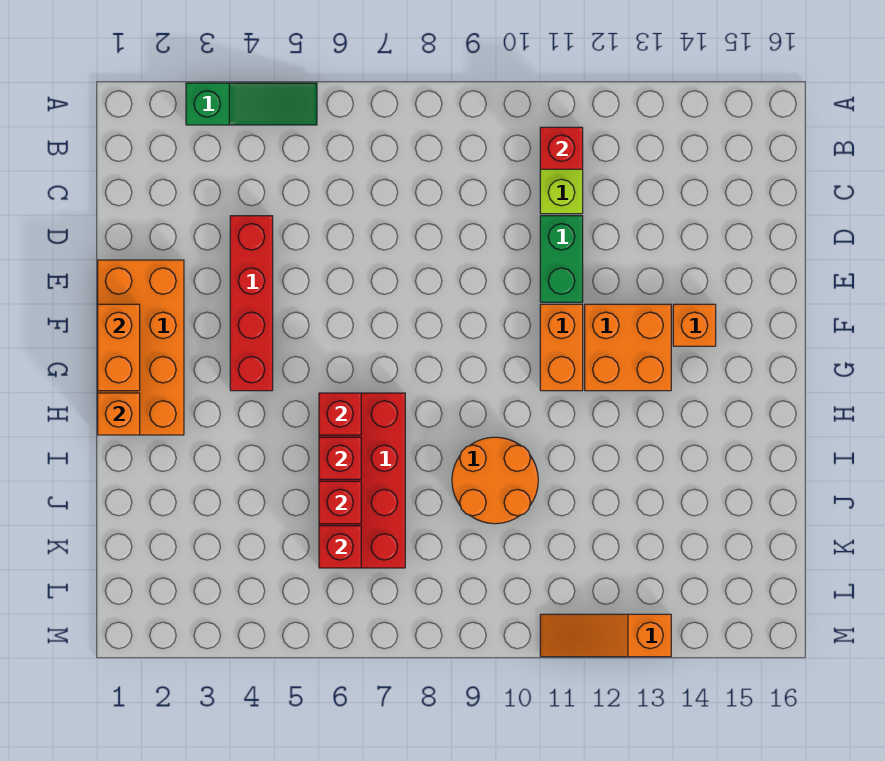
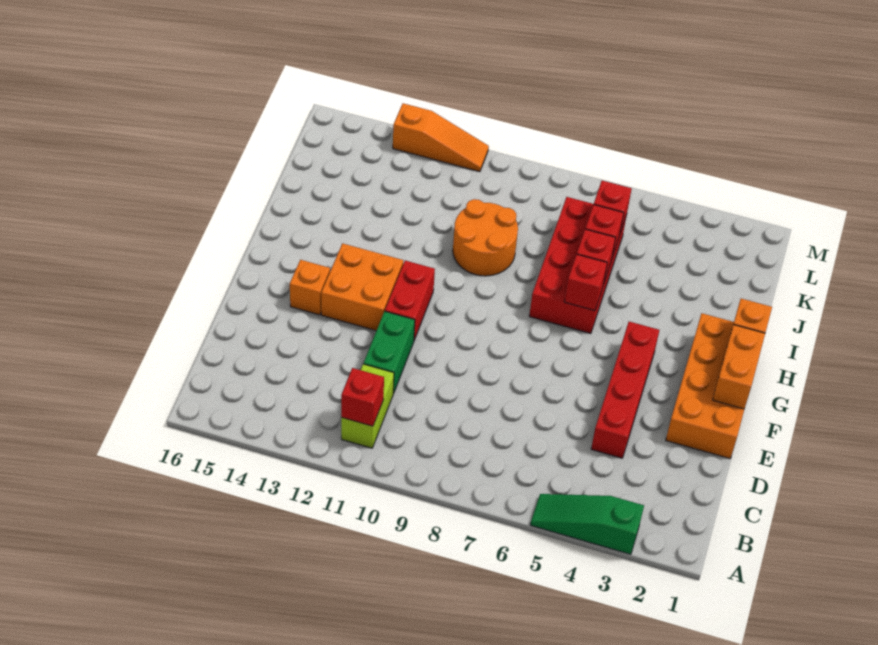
orange brick F11:G11 level 1 -> red brick F11:G11 level 1

